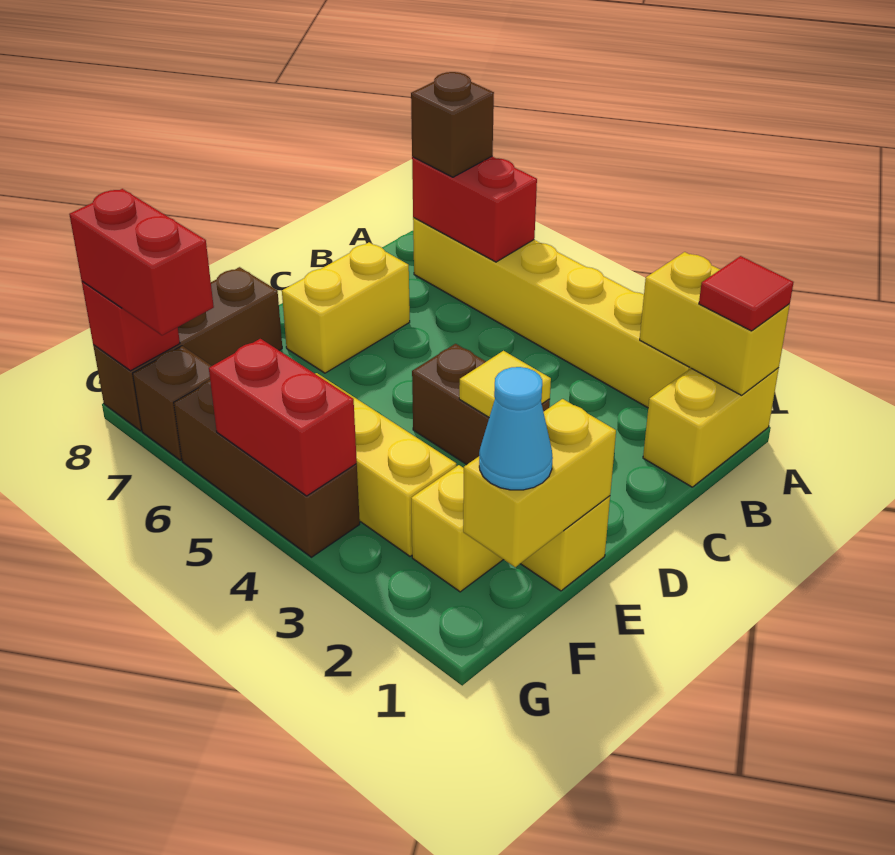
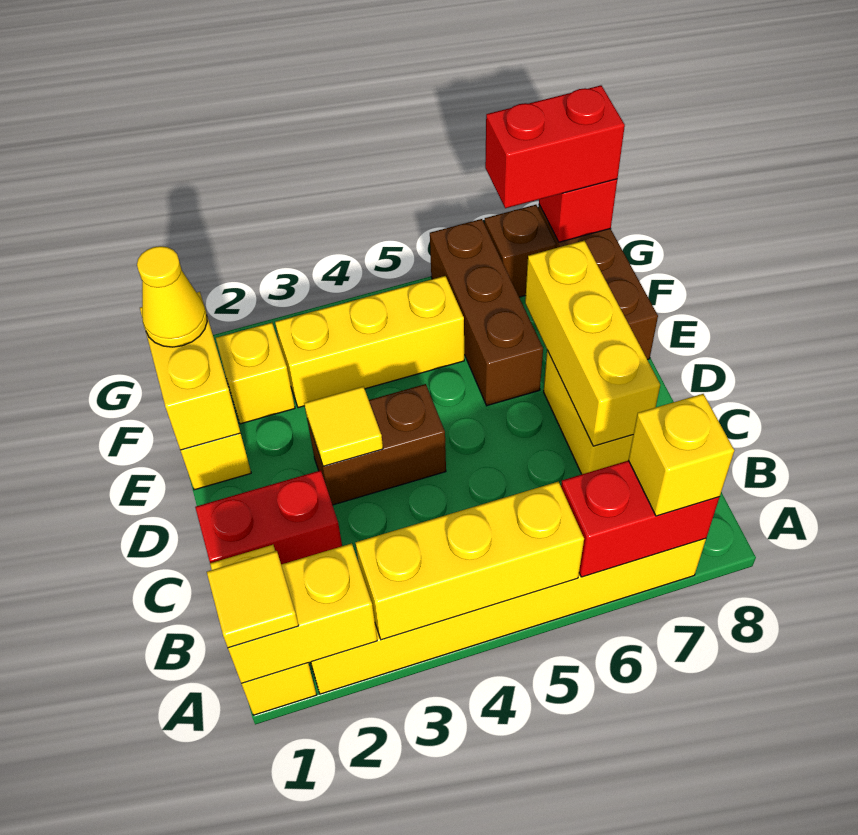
red tile A1 level 3 -> yellow tile A1 level 3
none -> yellow brick A3:A5 level 2
brown brick A7 level 3 -> yellow brick A7 level 3
none -> yellow brick C7:E7 level 2
cyan cone F1 level 3 -> yellow cone F1 level 3
brown brick G4:G6 level 1 -> brown brick E6:G6 level 1
red brick G4:G5 level 2 -> red brick C1:C2 level 1

